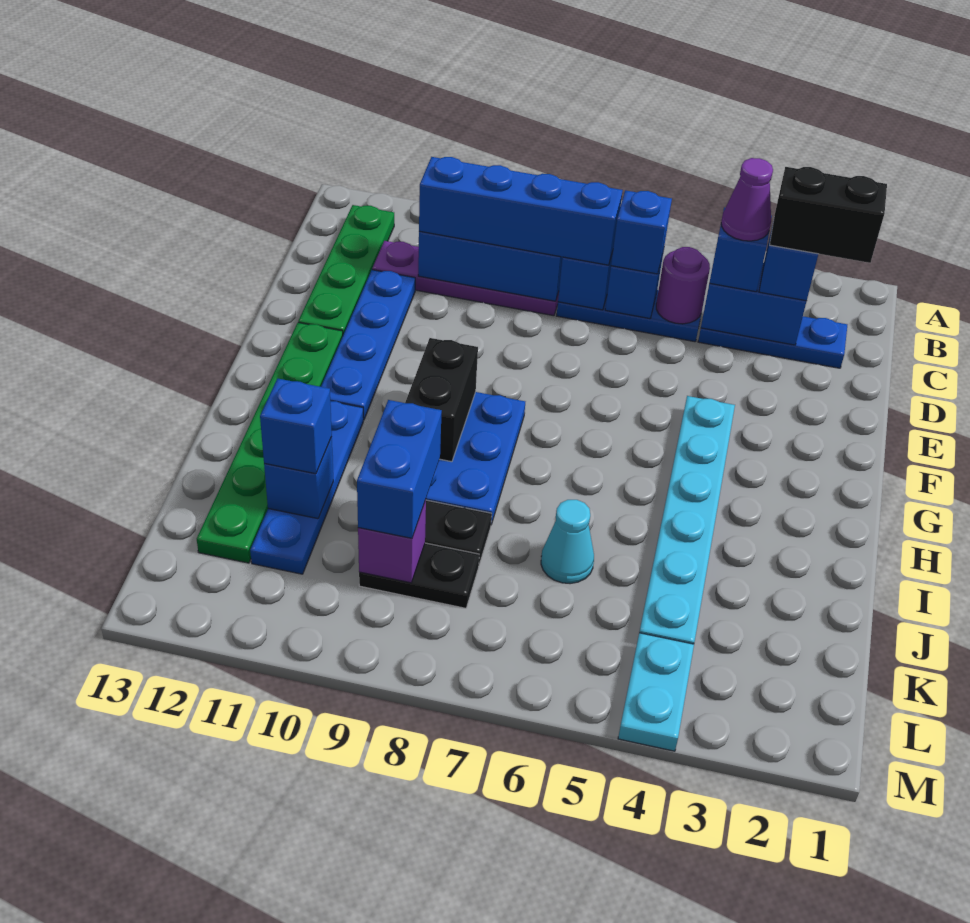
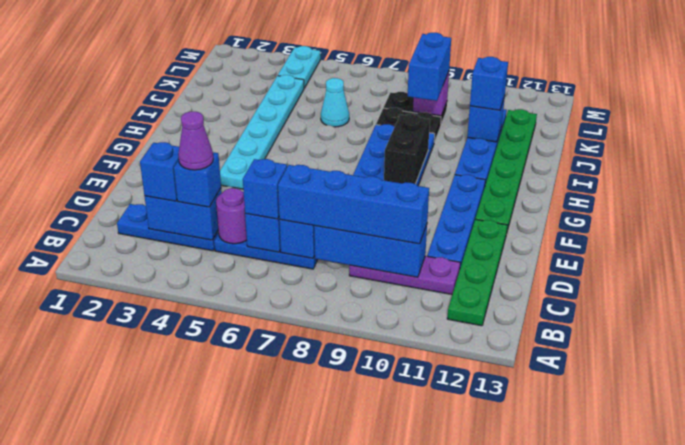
black brick C2:C3 level 4 -> none
purple plate C8:C11 level 1 -> purple plate C9:C11 level 1

